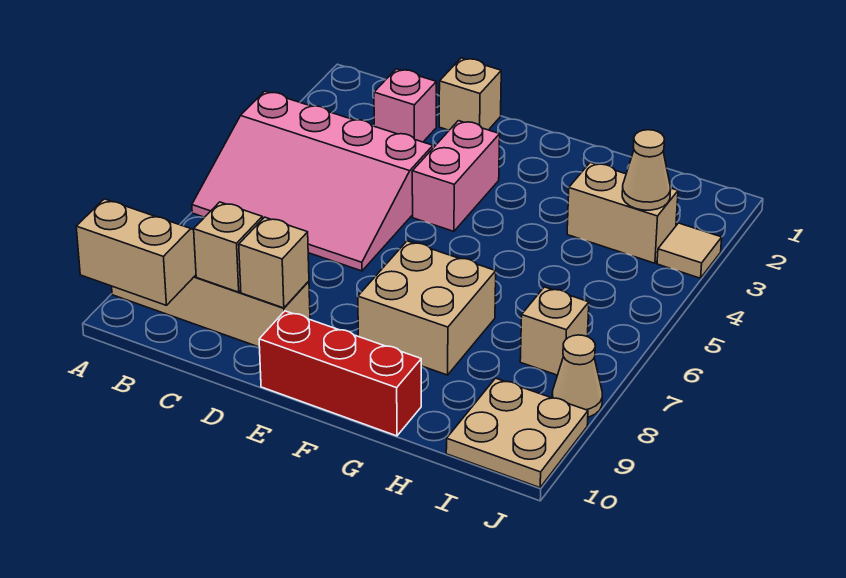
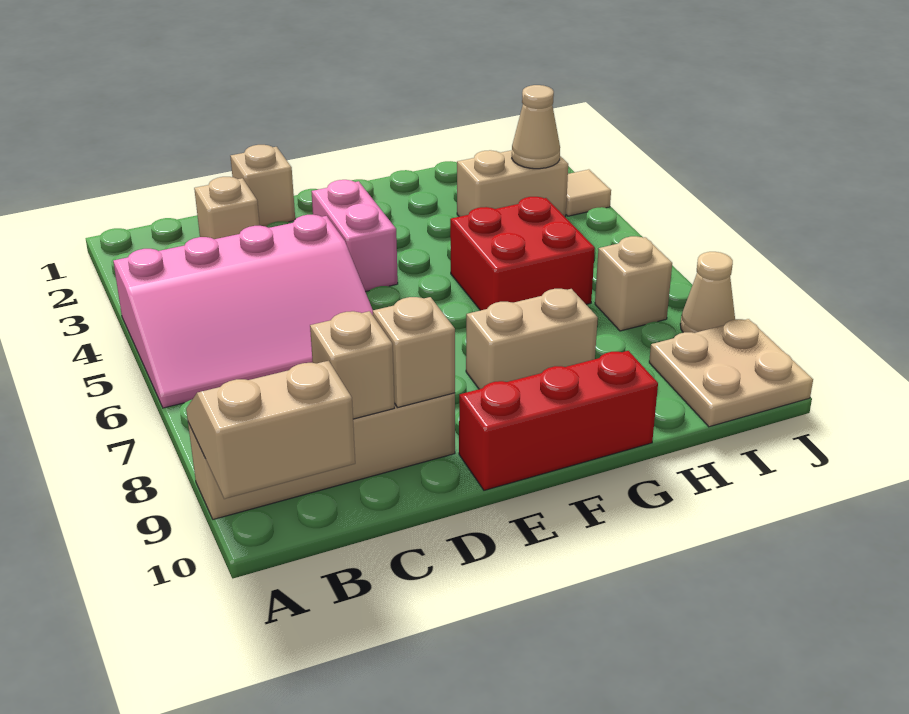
pink brick C2 level 1 -> tan brick C2 level 1
tan brick F7:G8 level 1 -> tan brick F8:G8 level 1
none -> red brick G5:H6 level 1

